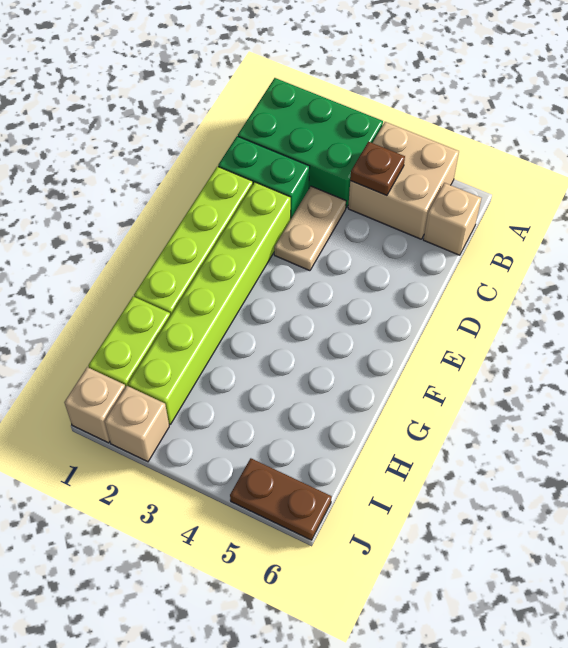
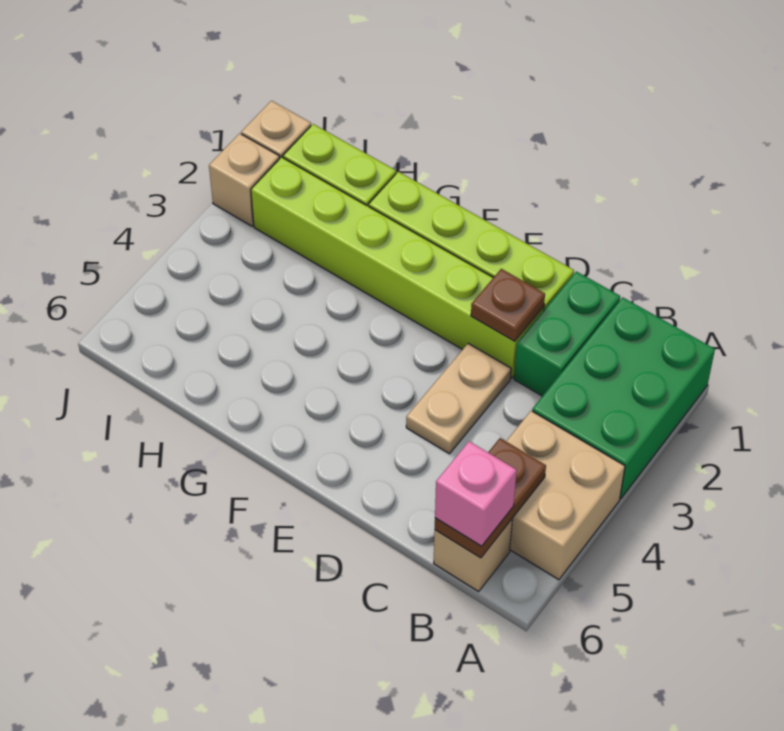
brown plate B4 level 2 -> brown plate D2 level 2
none -> pink brick B6 level 3
tan plate C3:D3 level 1 -> tan plate D3:D4 level 1
brown plate J5:J6 level 1 -> brown plate B5:B6 level 2

